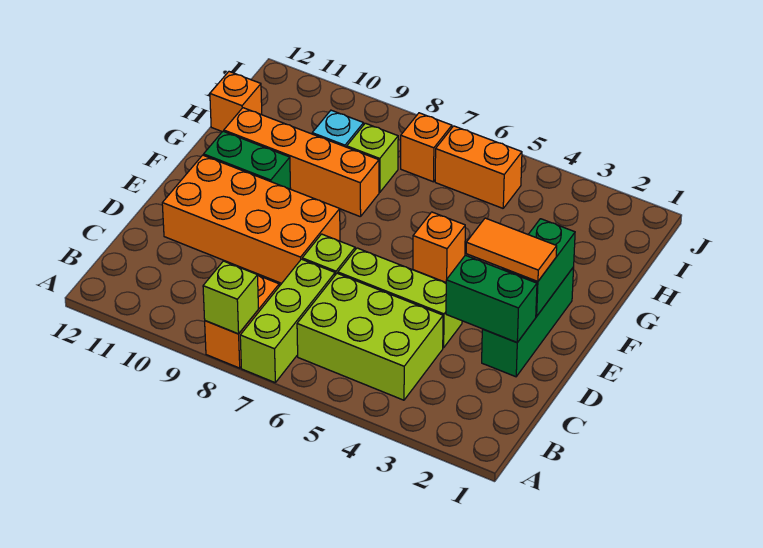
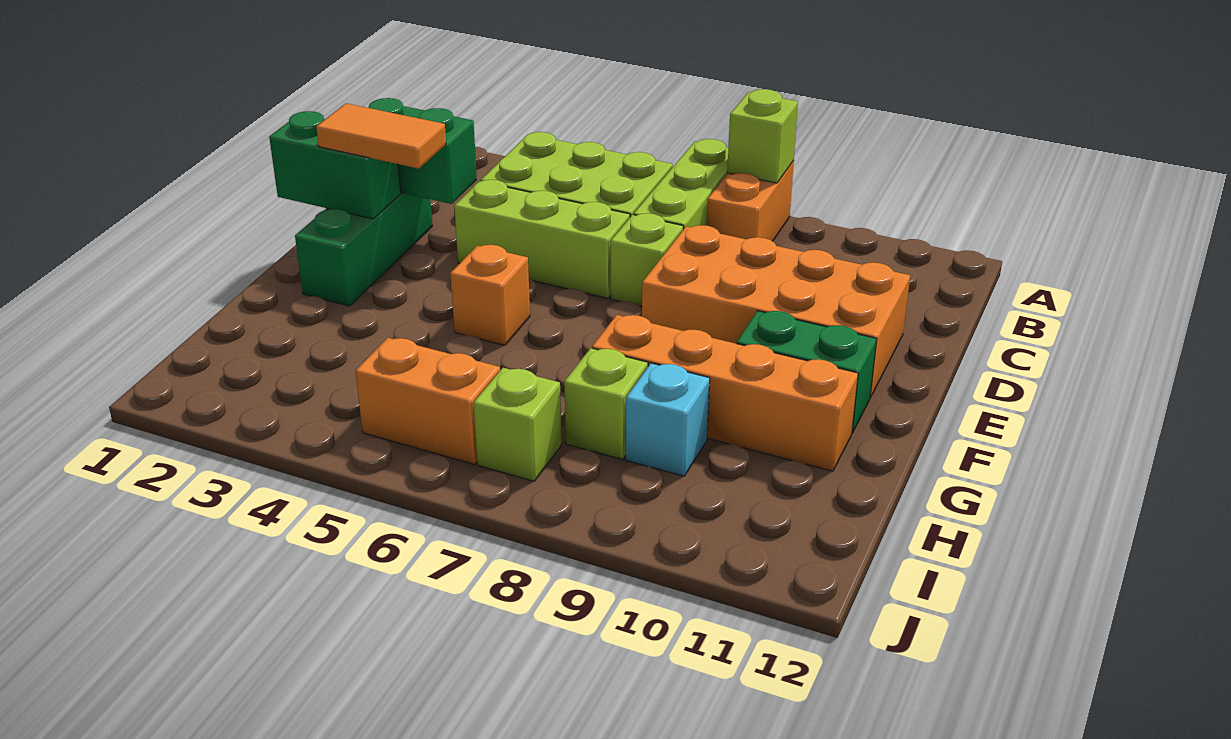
green brick E2:F2 level 2 -> green brick E1:E2 level 2
orange brick H12 level 1 -> none
orange brick I7 level 1 -> lime brick I7 level 1

